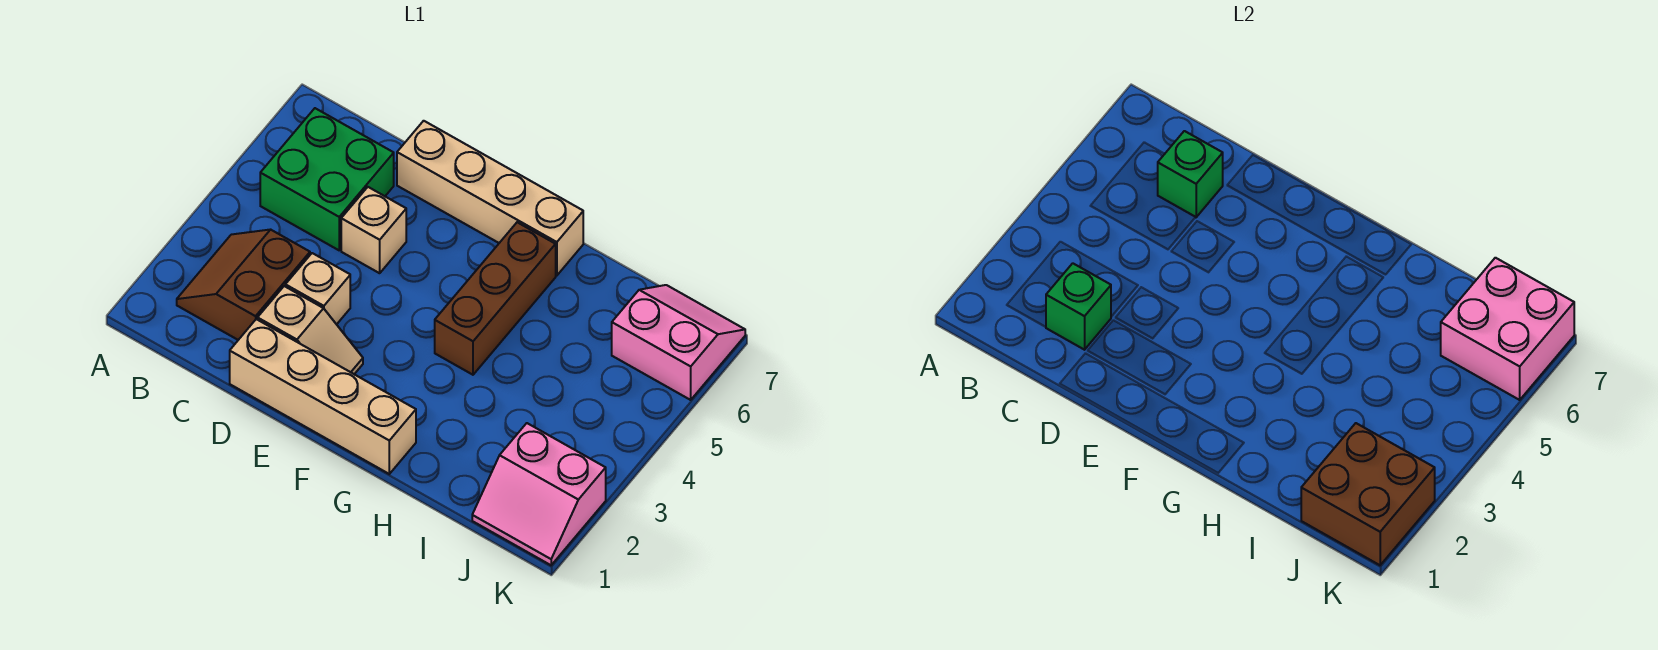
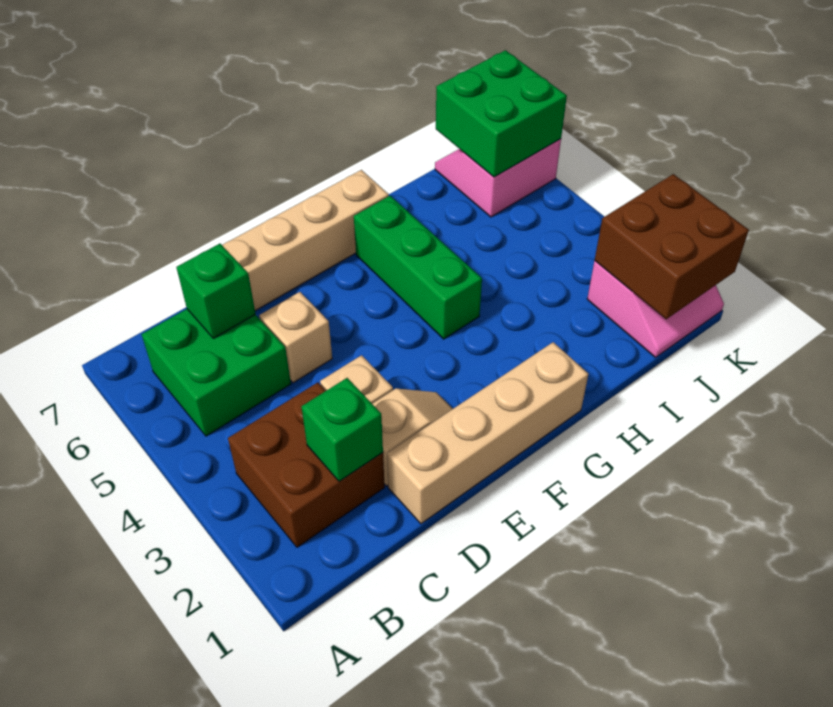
brown slope B2:C3 level 1 top C -> brown brick B2:C3 level 1
brown brick G4:G6 level 1 -> green brick G4:G6 level 1
pink brick J6:K7 level 2 -> green brick J6:K7 level 2

